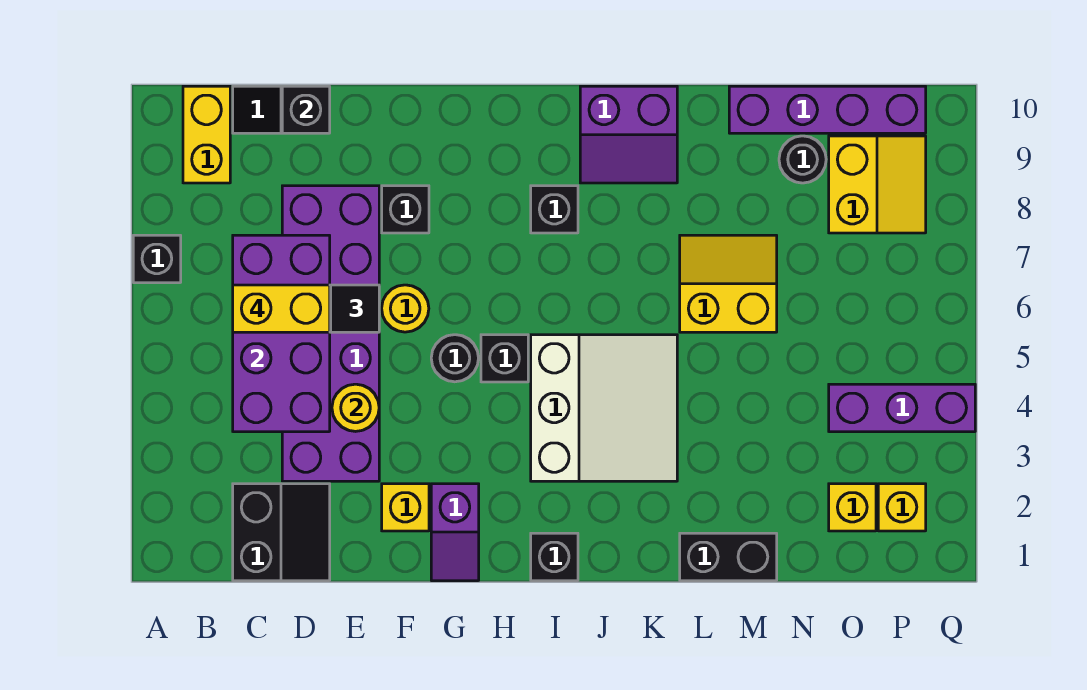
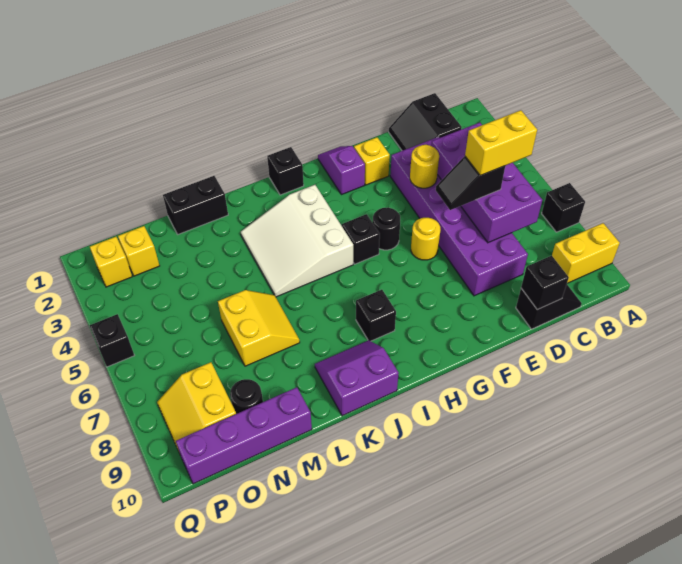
yellow brick B9:B10 level 1 -> yellow brick A9:B9 level 1
black brick F8 level 1 -> black brick Q5 level 1
yellow slope L6:M7 level 1 top 6 -> yellow slope L6:M7 level 1 top M
purple brick O4:Q4 level 1 -> none

